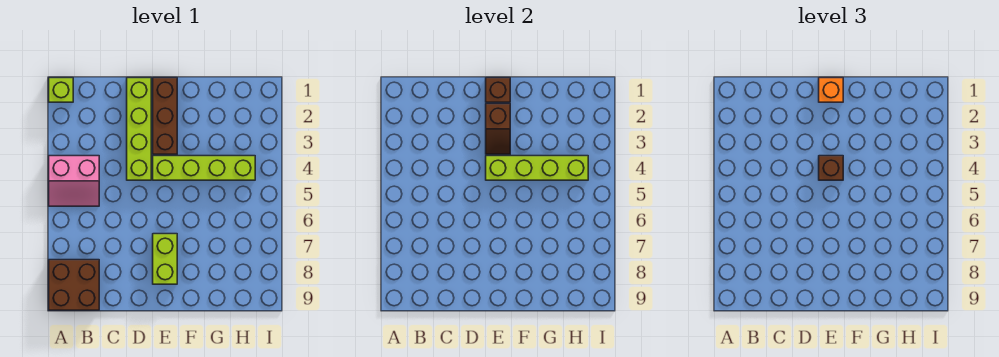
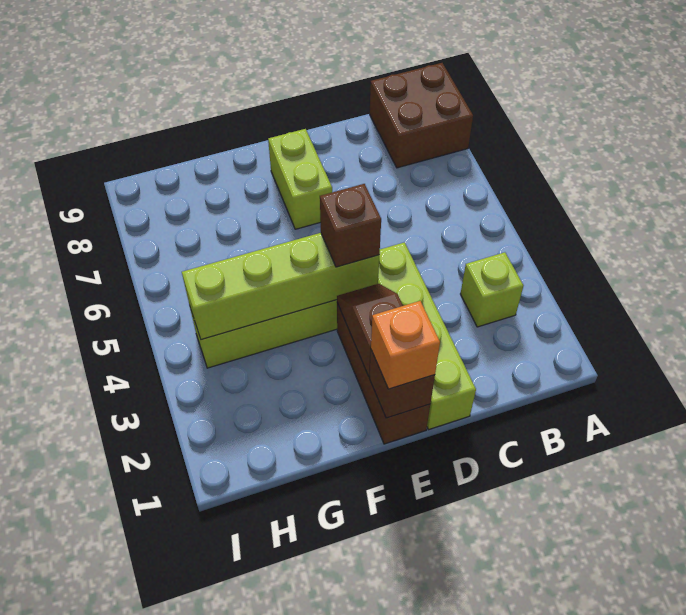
lime brick A1 level 1 -> lime brick B3 level 1
pink slope A4:B5 level 1 top 4 -> none

